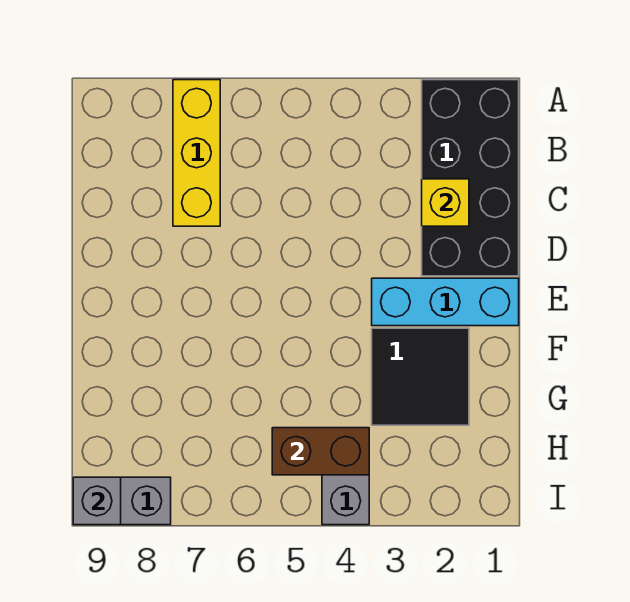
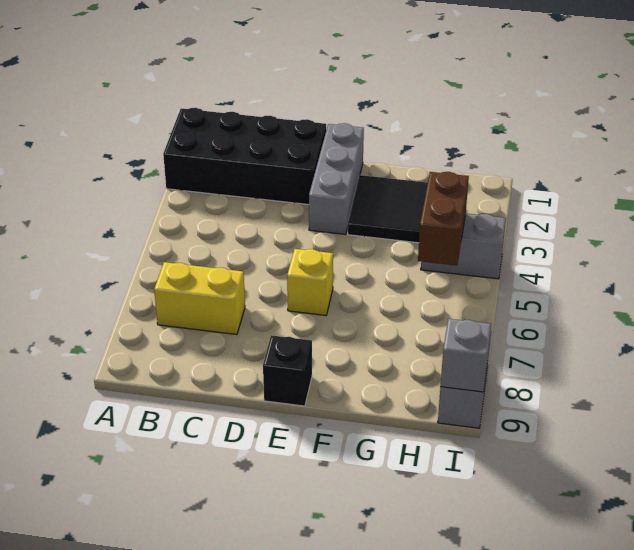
yellow brick A7:C7 level 1 -> yellow brick B7:C7 level 1
yellow brick C2 level 2 -> yellow brick E6 level 1
cyan brick E1:E3 level 1 -> grey brick E1:E3 level 1
none -> black brick E9 level 1

